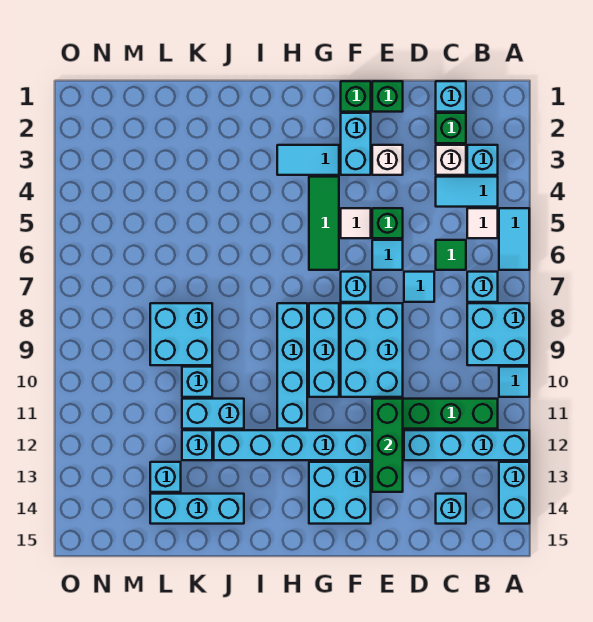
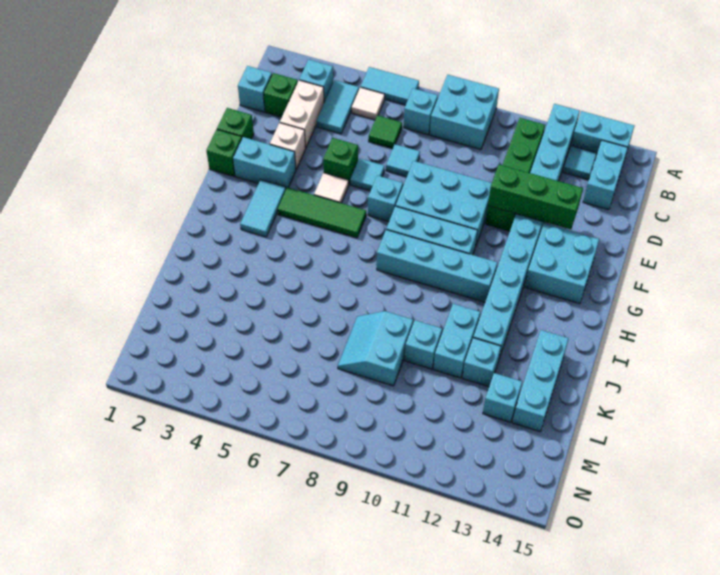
cyan tile A10 level 1 -> cyan tile B13 level 1
white brick C3 level 1 -> white brick C3:D3 level 1
cyan brick C14 level 1 -> cyan brick B14:C14 level 1
cyan brick K8:L9 level 1 -> cyan slope K8:L9 level 1 top 9

